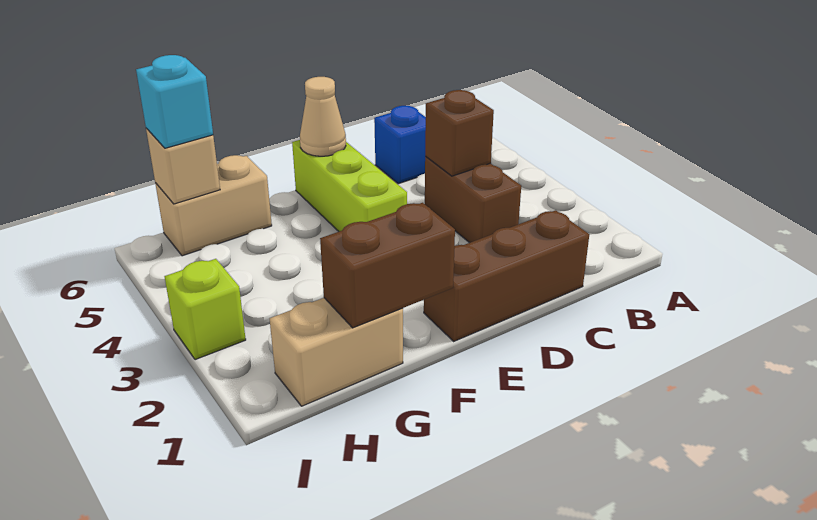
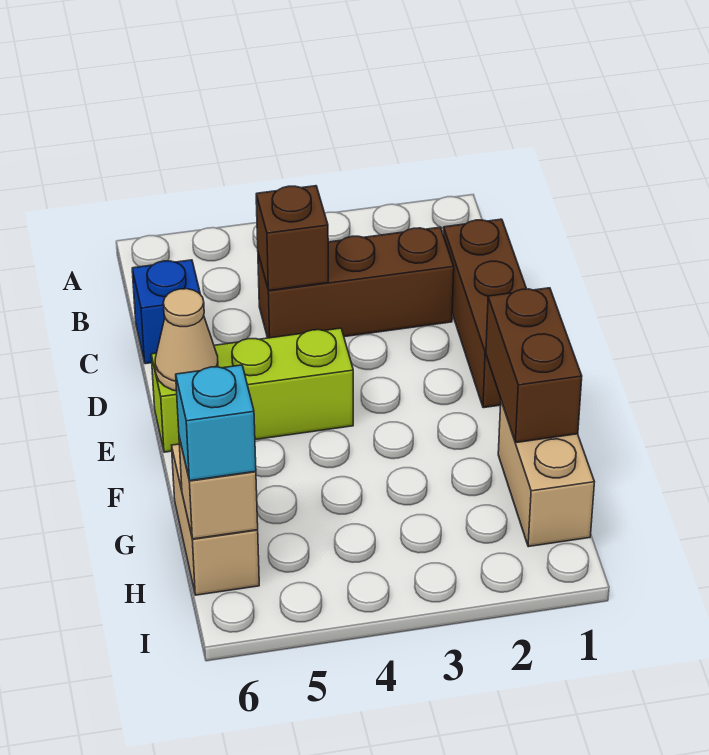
brown brick C3:C4 level 1 -> brown brick C2:C4 level 1
lime brick I3 level 1 -> none

